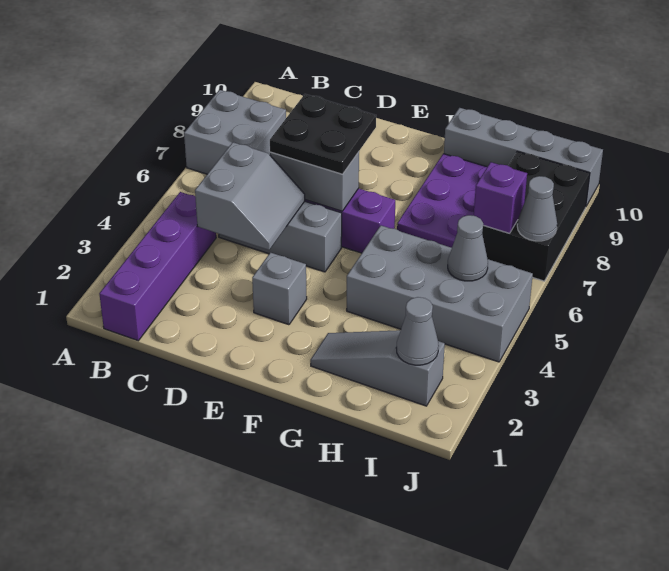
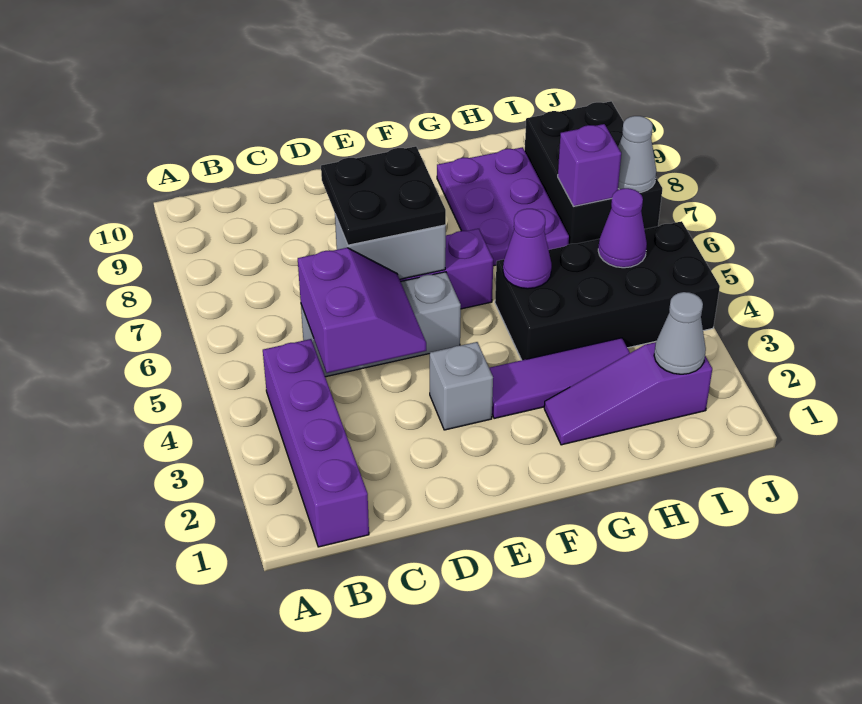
grey brick A7:B8 level 1 -> none
grey slope C4:D5 level 2 top C -> purple slope C4:D5 level 2 top C
none -> purple tile F3:H3 level 1
grey slope G2:I2 level 1 top I -> purple slope G2:I2 level 1 top I
grey brick G4:J5 level 1 -> black brick G4:J5 level 1
none -> purple cone G5 level 2
grey brick G10:J10 level 1 -> none
grey cone I5 level 2 -> purple cone I5 level 2

